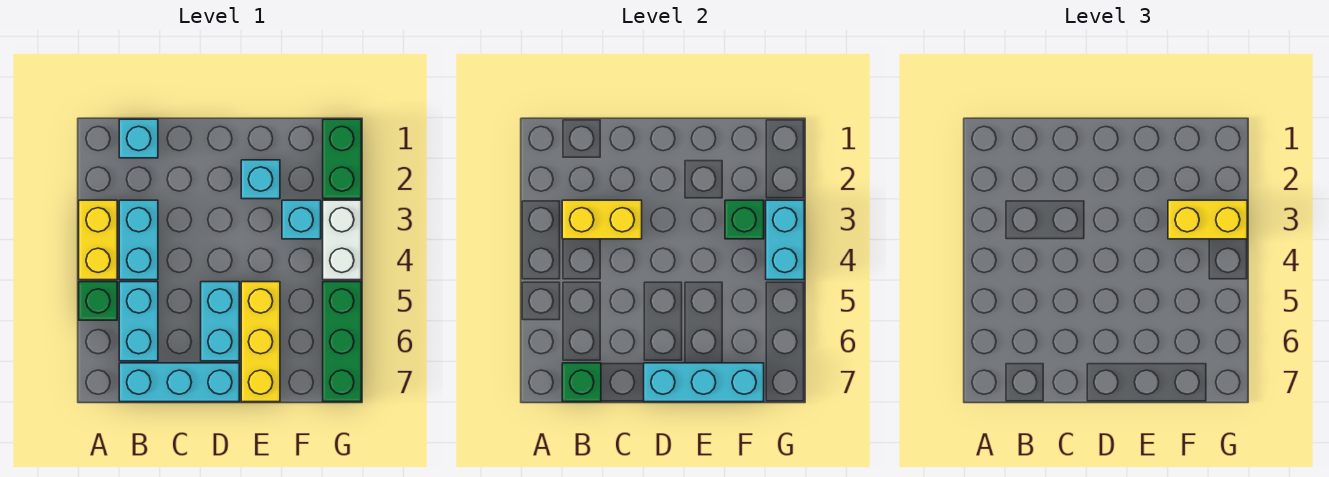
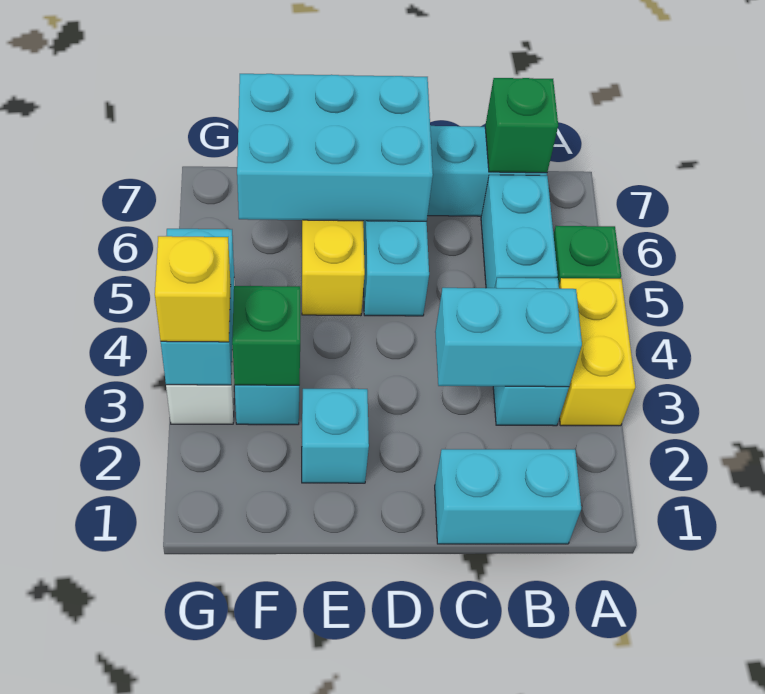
cyan brick B1 level 1 -> cyan brick B1:C1 level 1
yellow brick B3:C3 level 2 -> cyan brick B3:C3 level 2
cyan brick D7:F7 level 2 -> cyan brick D6:F7 level 2
yellow brick F3:G3 level 3 -> yellow brick G3 level 3
green brick G1:G2 level 1 -> none
green brick G5:G7 level 1 -> none

